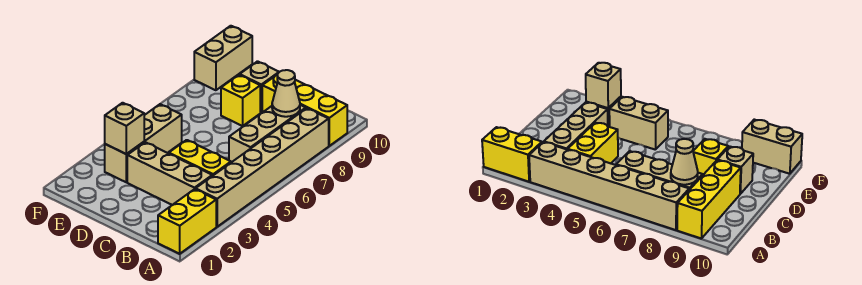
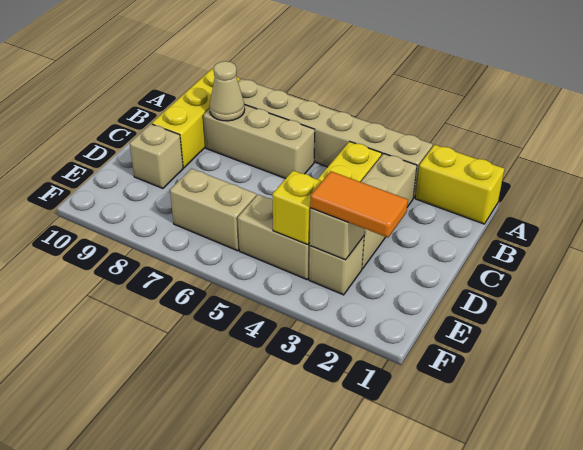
yellow brick D8 level 1 -> yellow brick E4 level 2
none -> orange tile E2:E3 level 3
tan brick F9:F10 level 1 -> tan brick E6:E7 level 1

